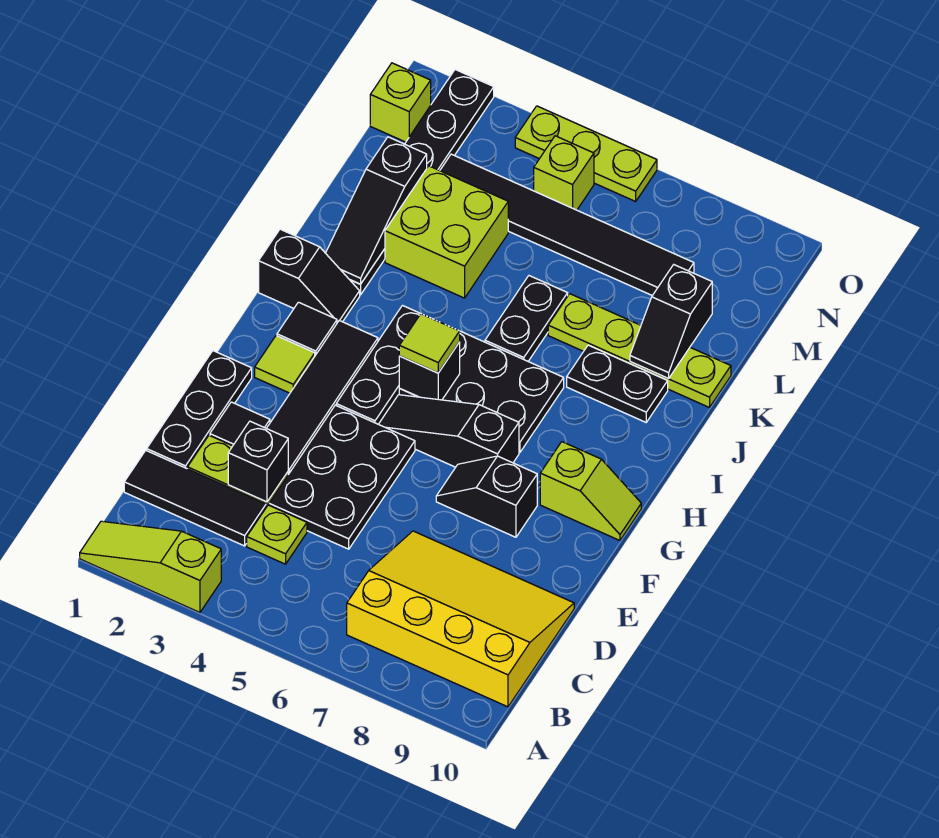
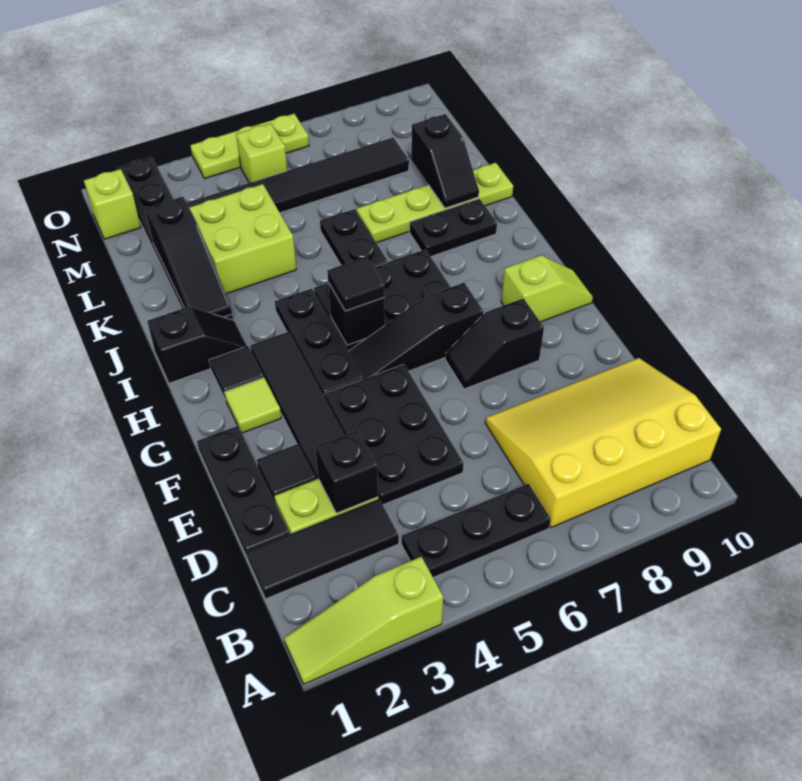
none -> black plate B4:B6 level 1
lime plate C4 level 1 -> none
lime tile H5 level 3 -> black tile H5 level 3

